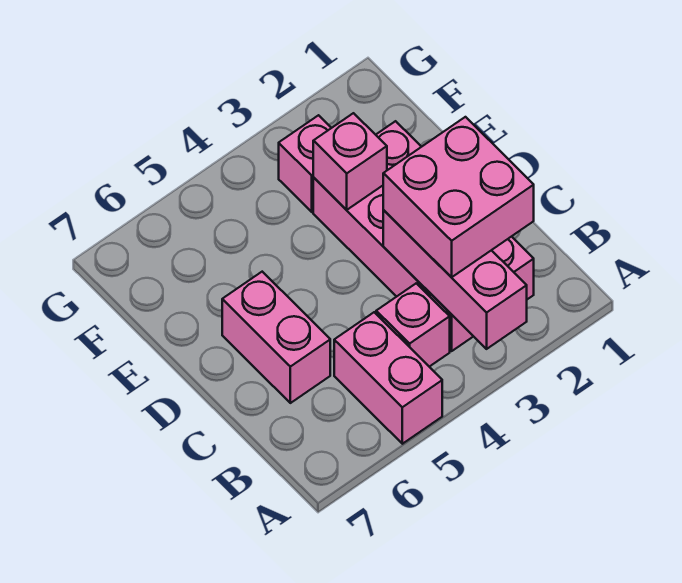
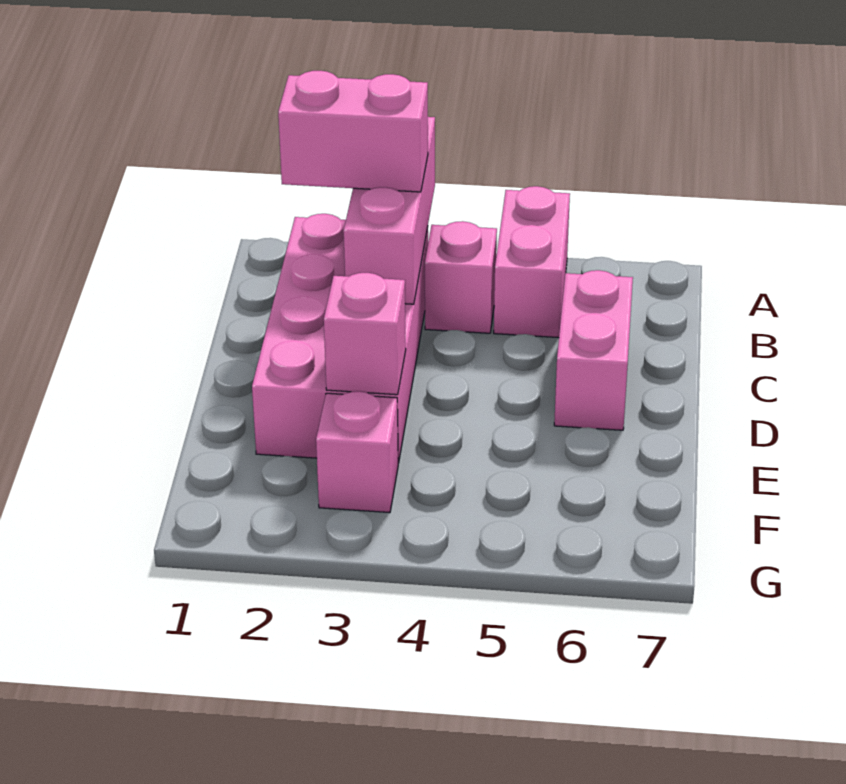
pink brick B2:C3 level 3 -> pink brick B2:B3 level 3

